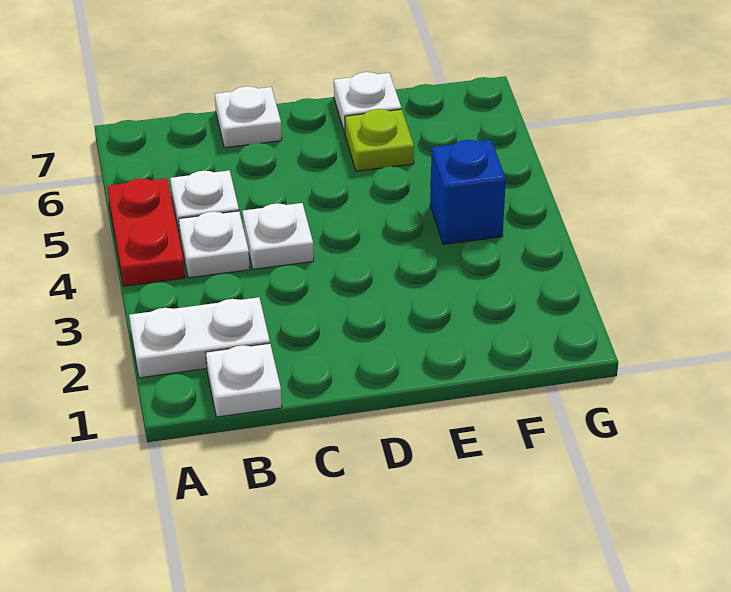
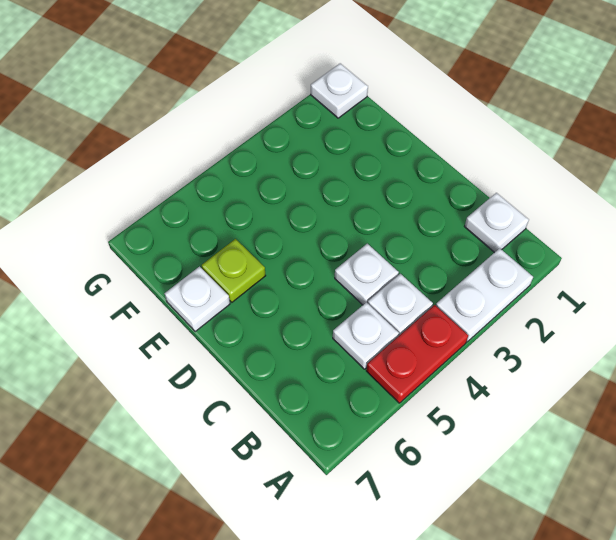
white plate A2:B2 level 1 -> white plate A2:A3 level 1
white plate C7 level 1 -> white plate G1 level 1
blue brick F4 level 1 -> none

